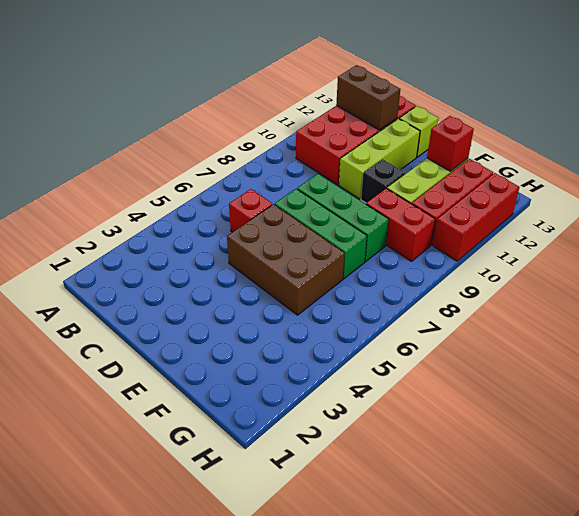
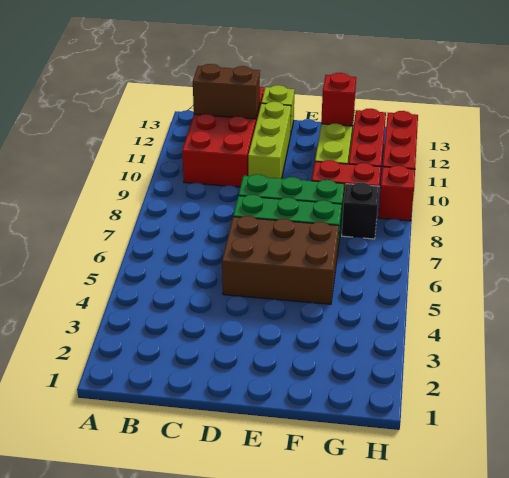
red brick C6 level 1 -> red brick H9 level 1
black brick E10 level 1 -> black brick G8 level 1

